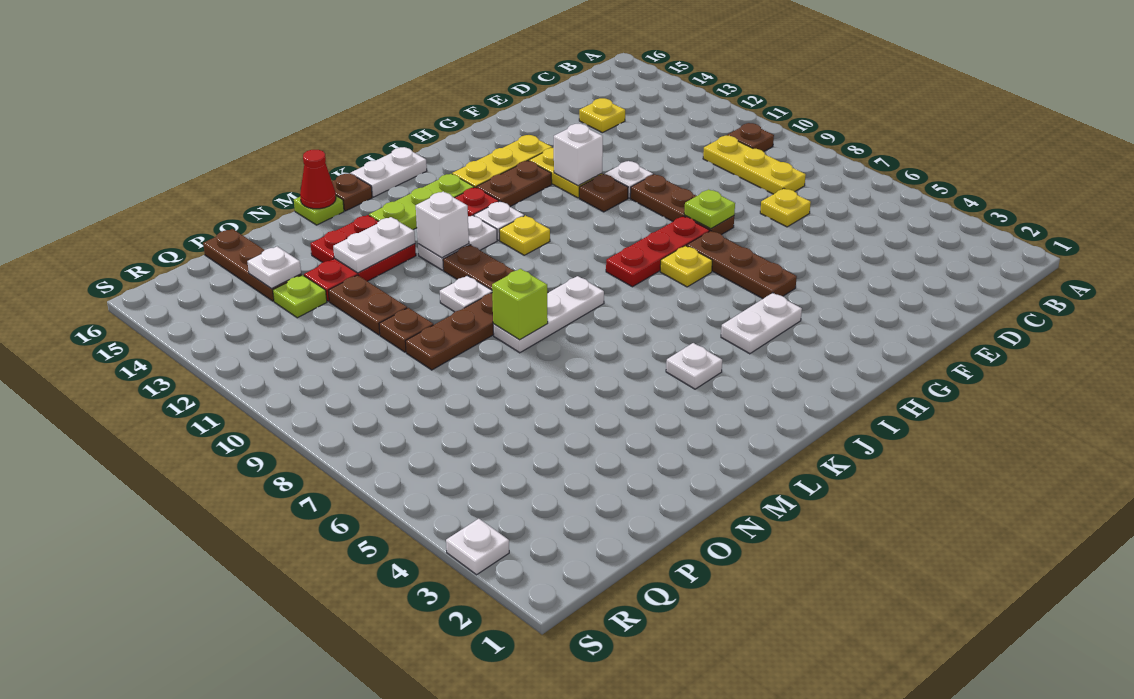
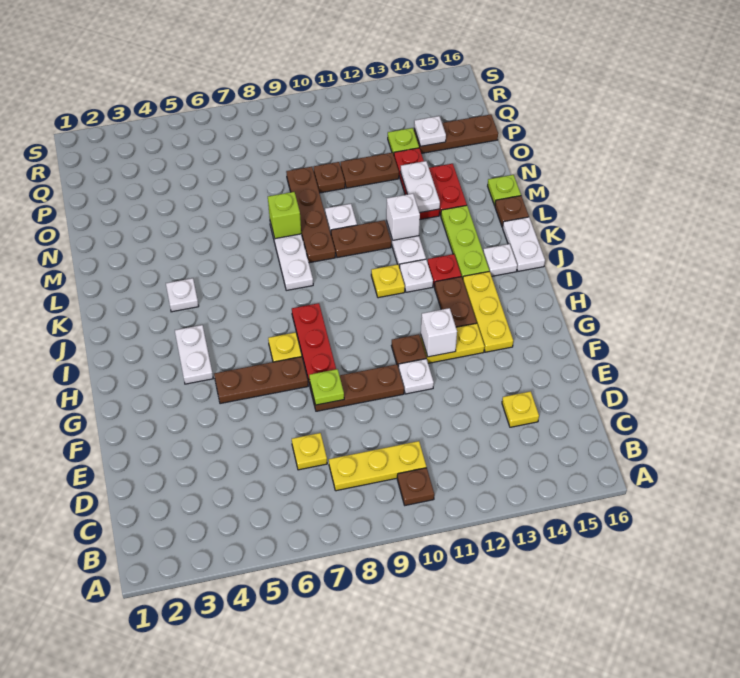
red cone M16 level 2 -> none
white plate S3 level 1 -> white plate J15 level 1

